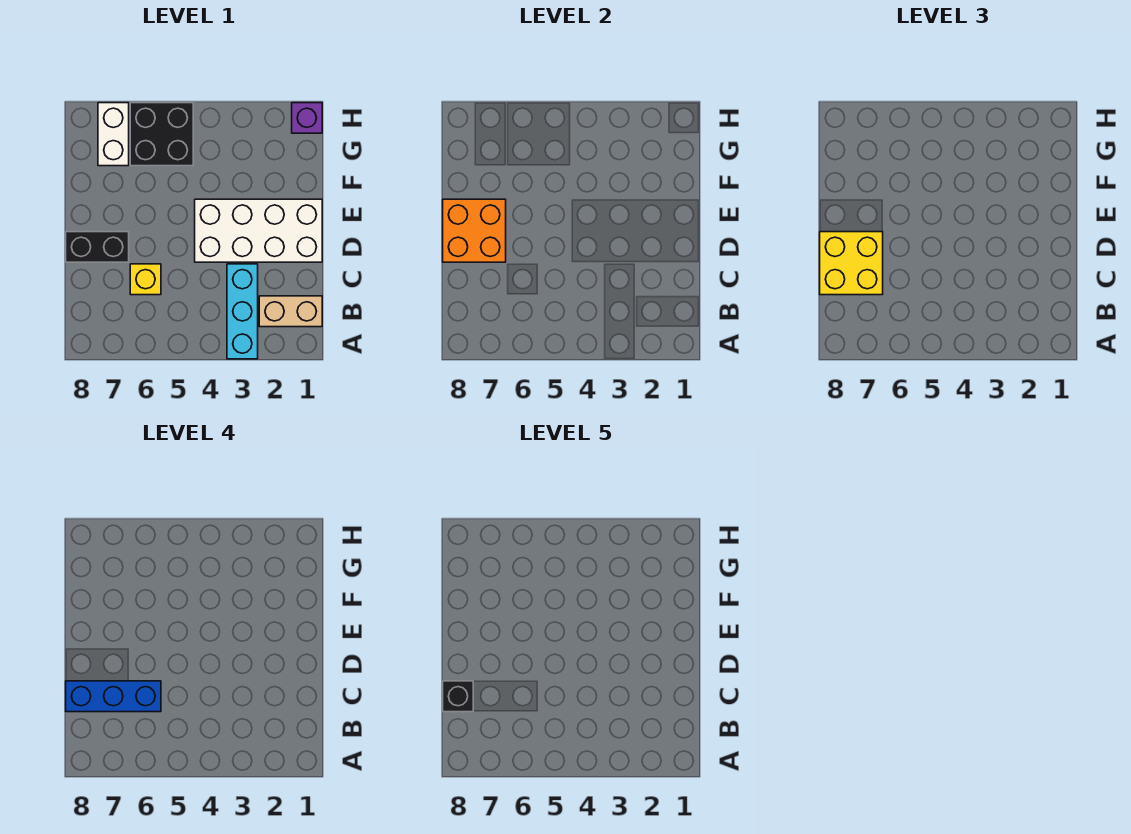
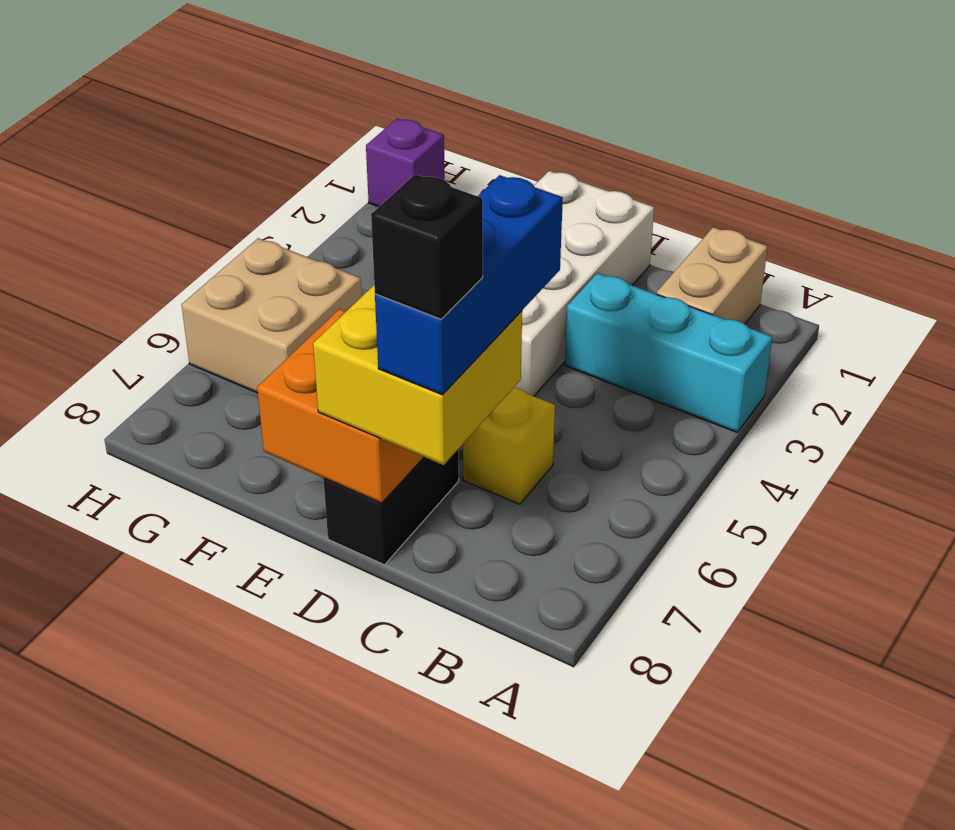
black brick G5:H6 level 1 -> tan brick G5:H6 level 1
white brick G7:H7 level 1 -> none

